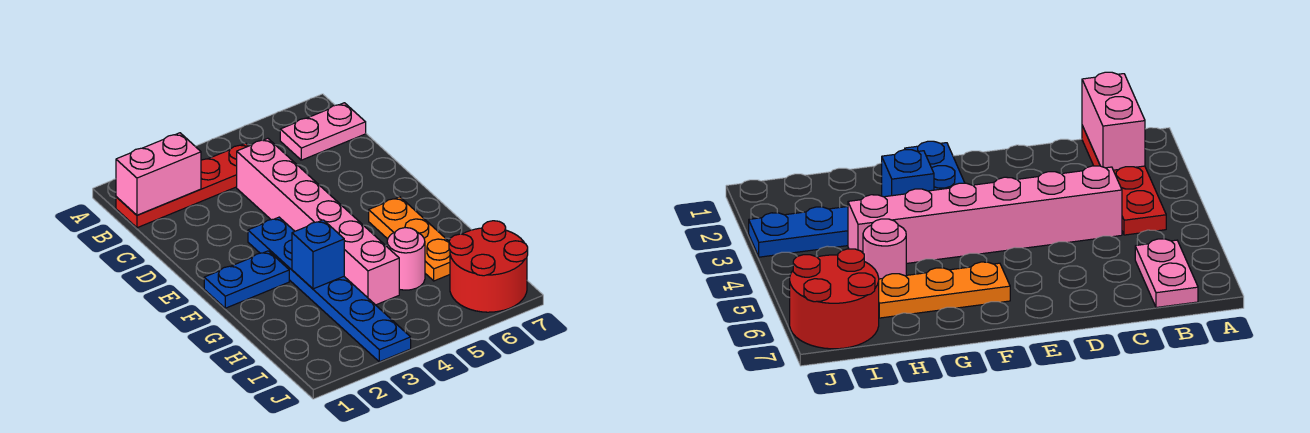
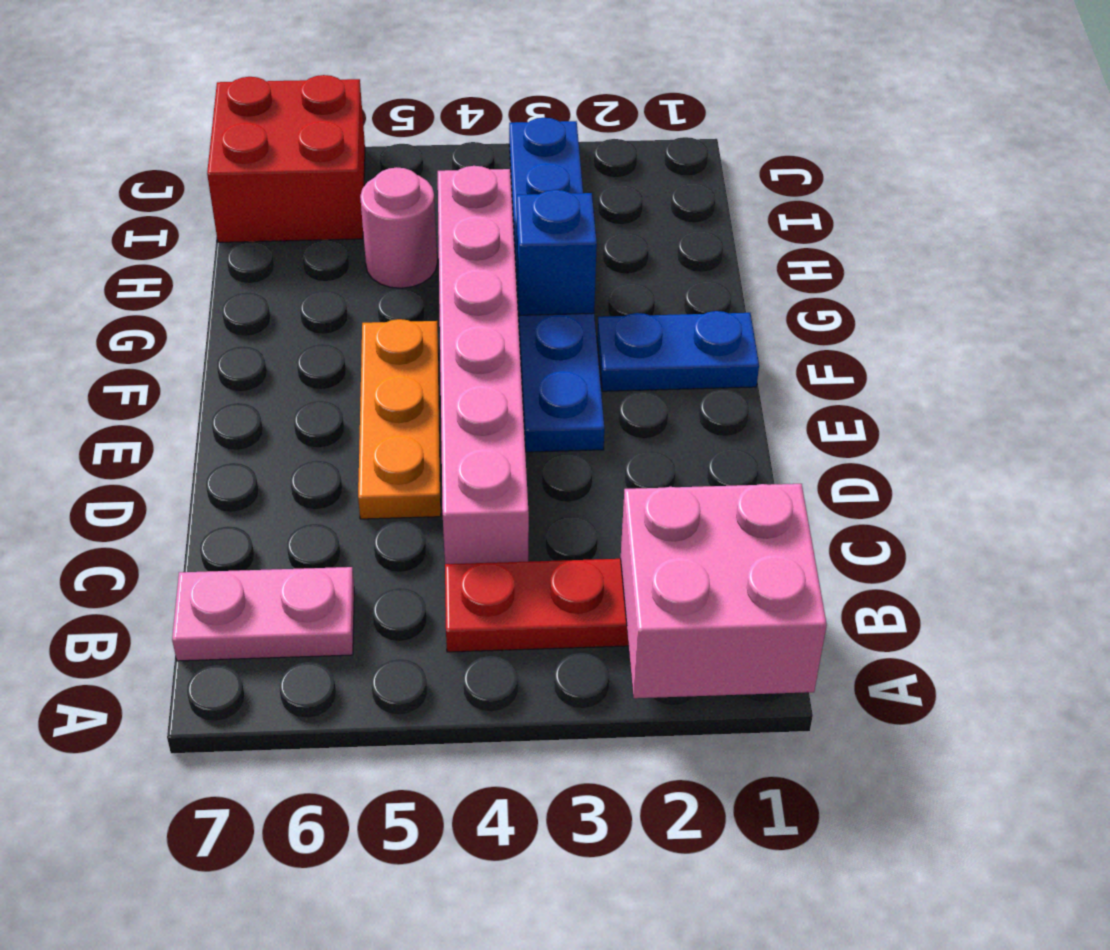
pink brick B1:B2 level 2 -> pink brick A1:B2 level 2
orange plate F6:H6 level 1 -> orange plate D5:F5 level 1
red round brick I6:J7 level 1 -> red brick I6:J7 level 1

